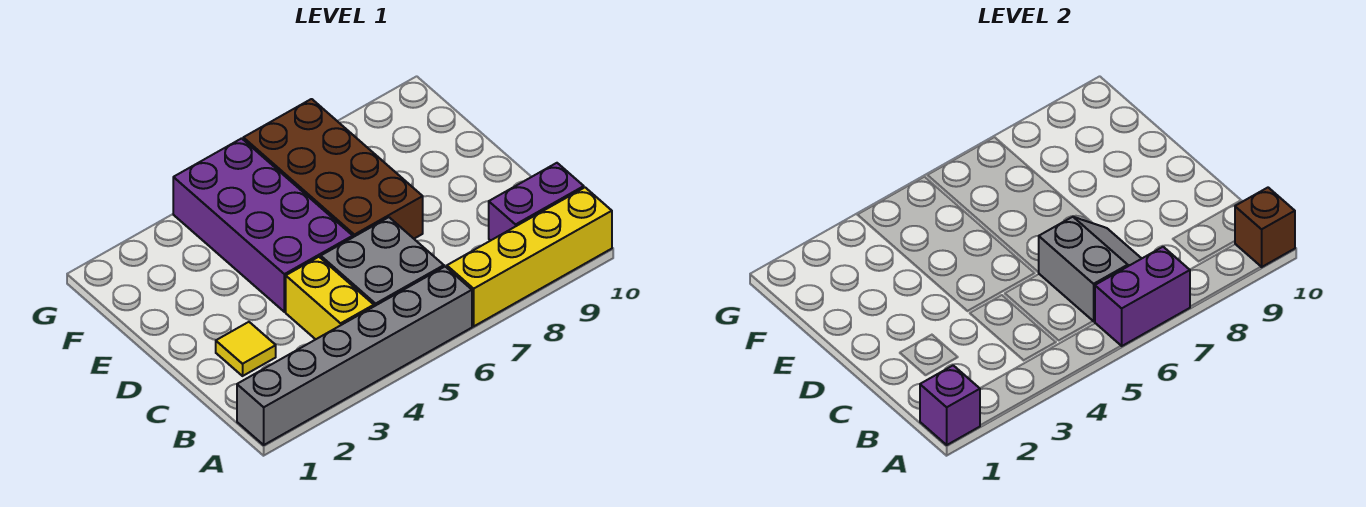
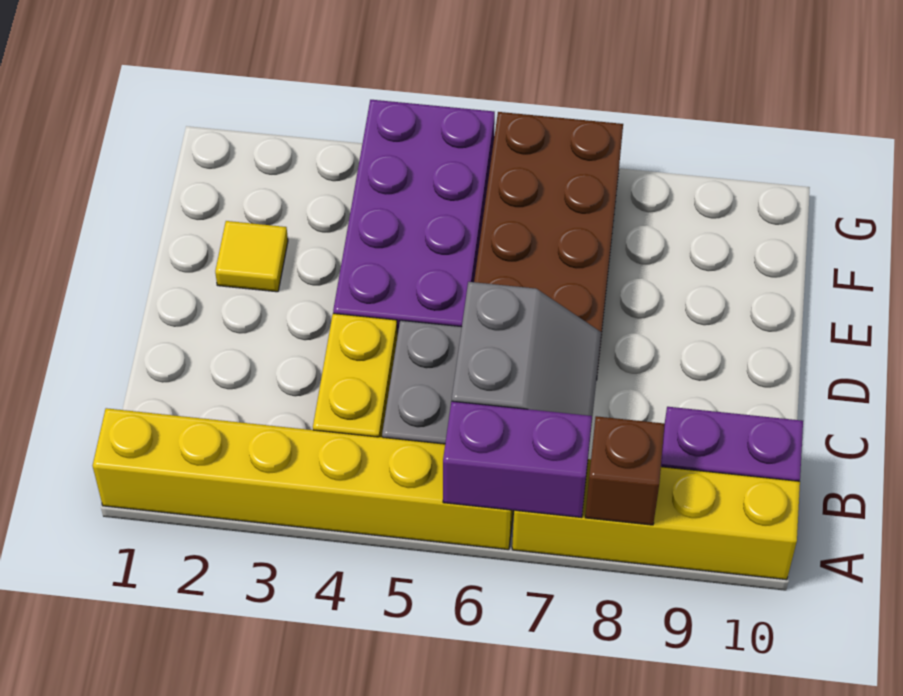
grey brick A1:A6 level 1 -> yellow brick A1:A6 level 1
purple brick A1 level 2 -> none
brown brick A10 level 2 -> brown brick A8 level 2
yellow tile C2 level 1 -> yellow tile E2 level 1

